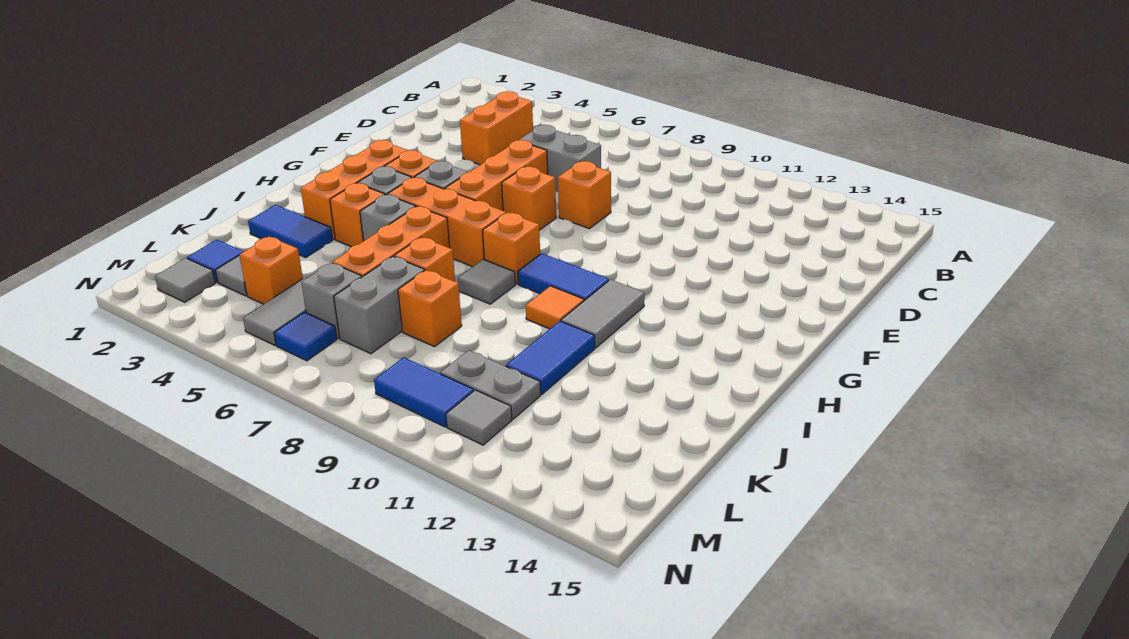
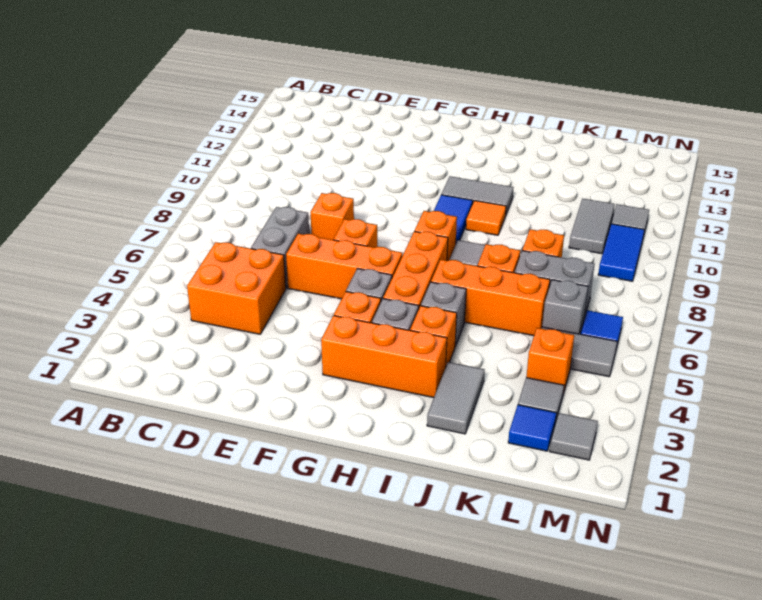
orange brick C4:D4 level 1 -> orange brick C4:D5 level 1
blue tile J2:J3 level 1 -> grey tile J2:J3 level 1
blue tile J11:K11 level 1 -> none
grey plate L10:L11 level 1 -> grey tile L10:L11 level 1

